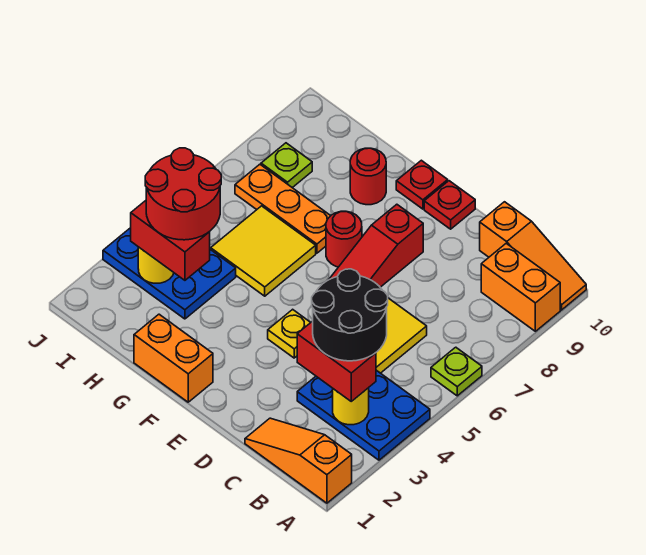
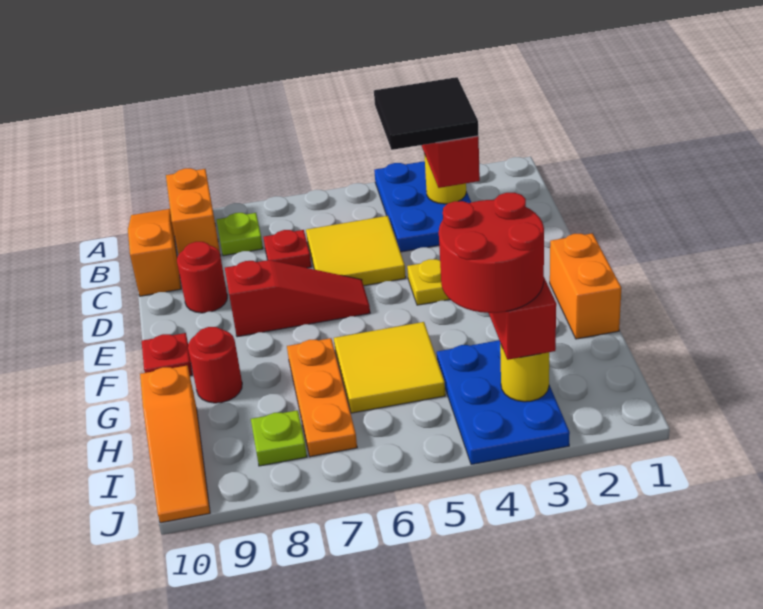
orange slope A1:C1 level 1 top A -> orange slope H10:J10 level 1 top H
lime plate A6 level 1 -> lime plate B8 level 1
black round brick B3:C4 level 4 -> black tile B3:C4 level 4
red plate E10 level 1 -> red plate C7 level 1
red round brick F7 level 1 -> red round brick D9 level 1

